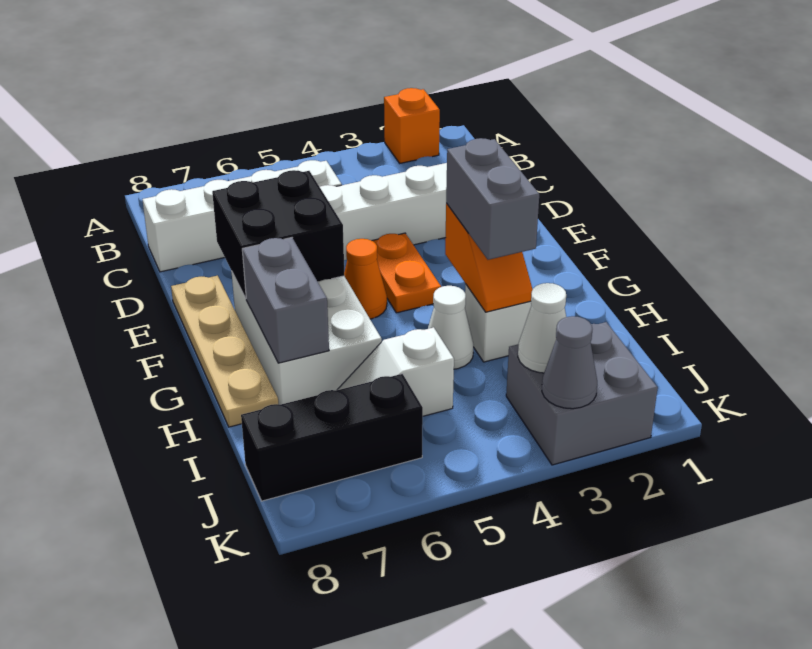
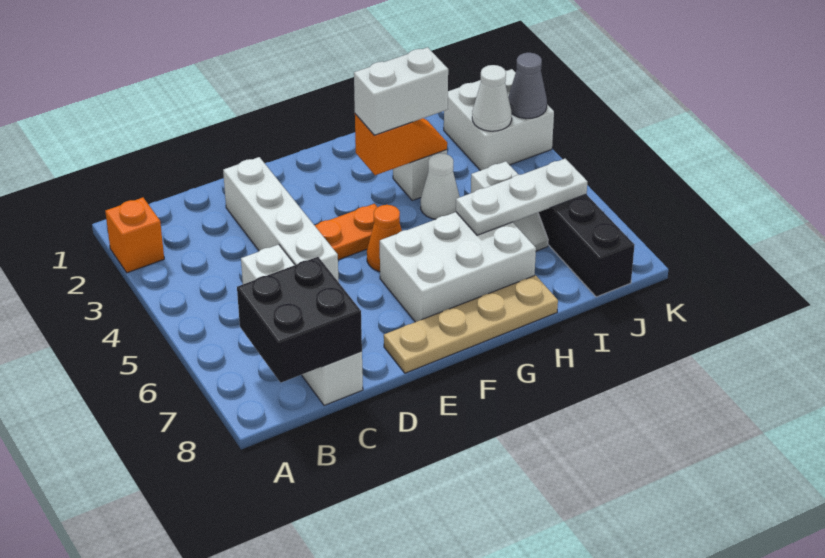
black brick E6:F7 level 2 -> black brick B7:C8 level 2
grey brick G3:H3 level 3 -> white brick G3:H3 level 3
grey brick G7:H7 level 2 -> none
none -> white plate H6:J6 level 2
grey brick J2:K3 level 1 -> white brick J2:K3 level 1

